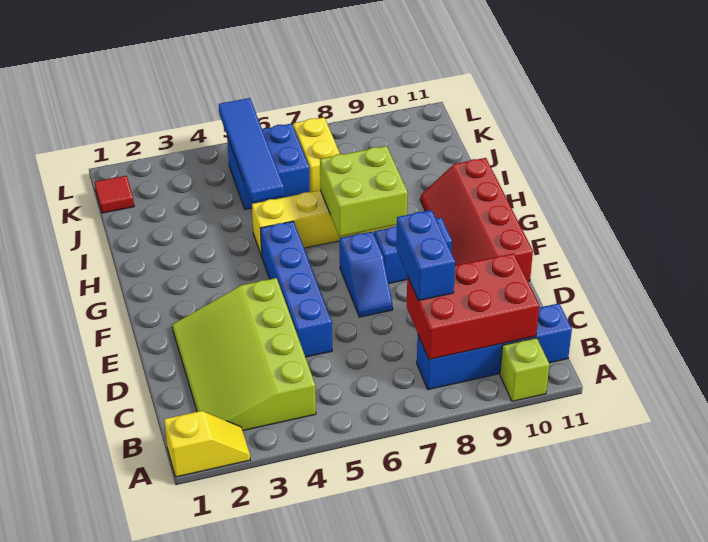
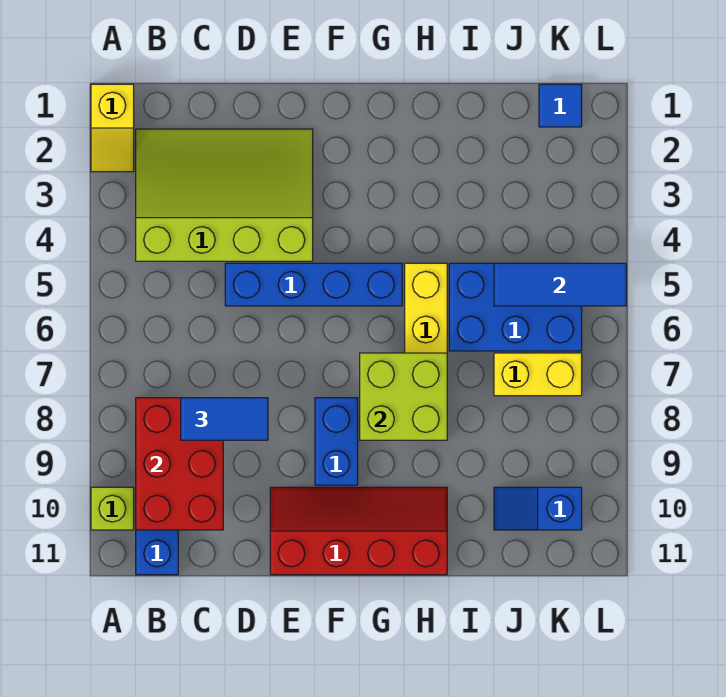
blue brick C8:D8 level 3 -> blue tile C8:D8 level 3
blue slope E7:F7 level 1 top F -> blue slope J10:K10 level 1 top K
blue tile I5:L5 level 2 -> blue tile J5:L5 level 2
blue brick J5:K6 level 1 -> blue brick I5:K6 level 1
red tile K1 level 1 -> blue tile K1 level 1

